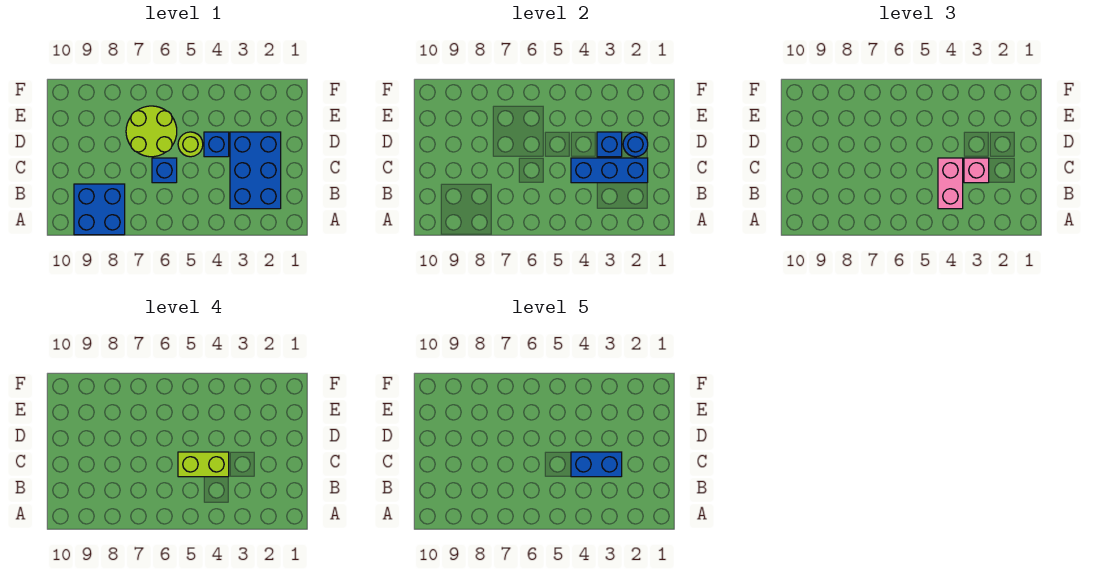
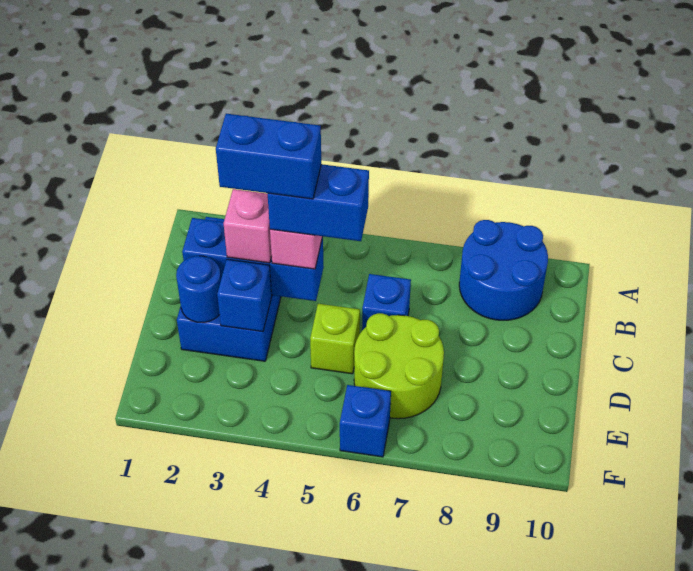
blue brick A8:B9 level 1 -> blue round brick A8:B9 level 1
lime brick C4:C5 level 4 -> blue brick C4:C5 level 4
blue brick D4 level 1 -> blue brick F6 level 1
lime round brick D5 level 1 -> lime brick D5 level 1

